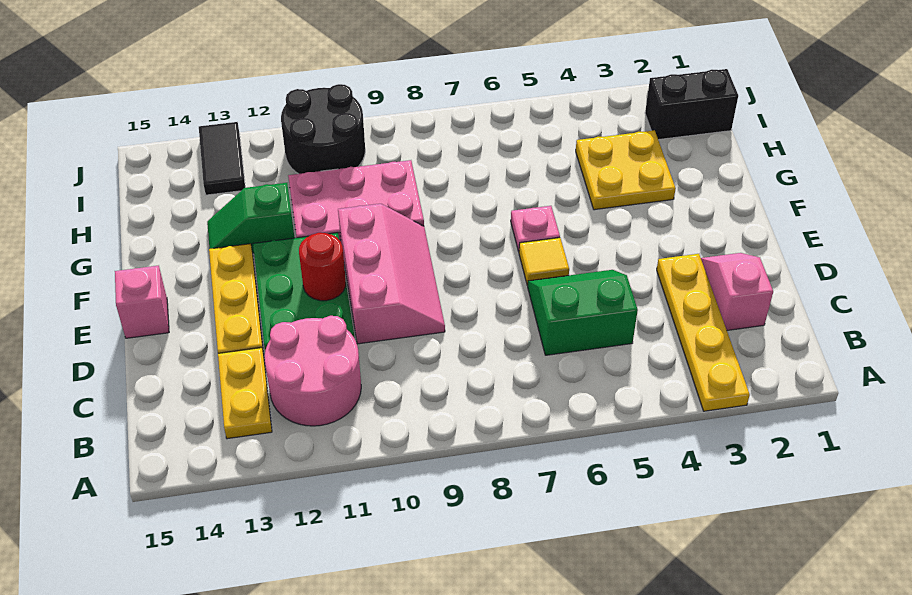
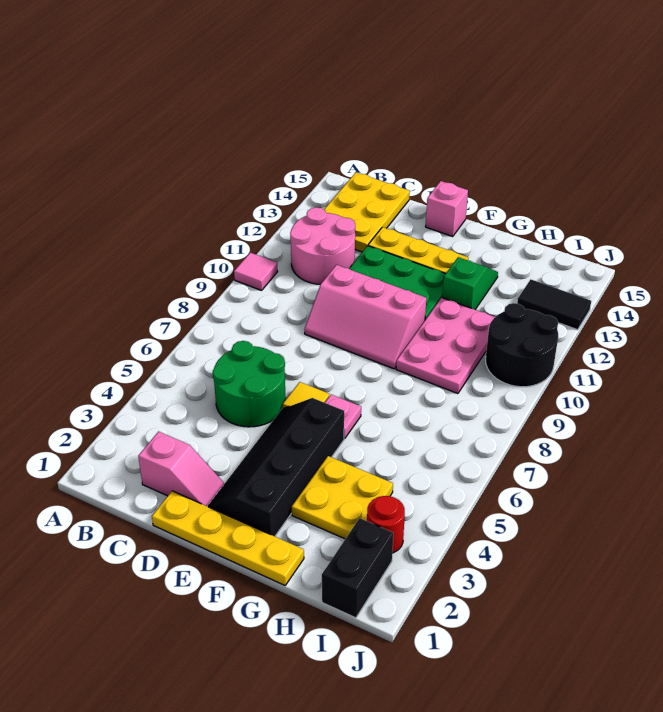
yellow plate A3:D3 level 1 -> yellow plate D1:G1 level 1
none -> pink tile A10 level 1
yellow plate B13:C13 level 1 -> yellow plate B13:C15 level 1
green slope C5:D6 level 1 top C -> green round brick C5:D6 level 1
none -> black slope E2:F5 level 1 top F
red round brick E11 level 2 -> red round brick I3 level 1

